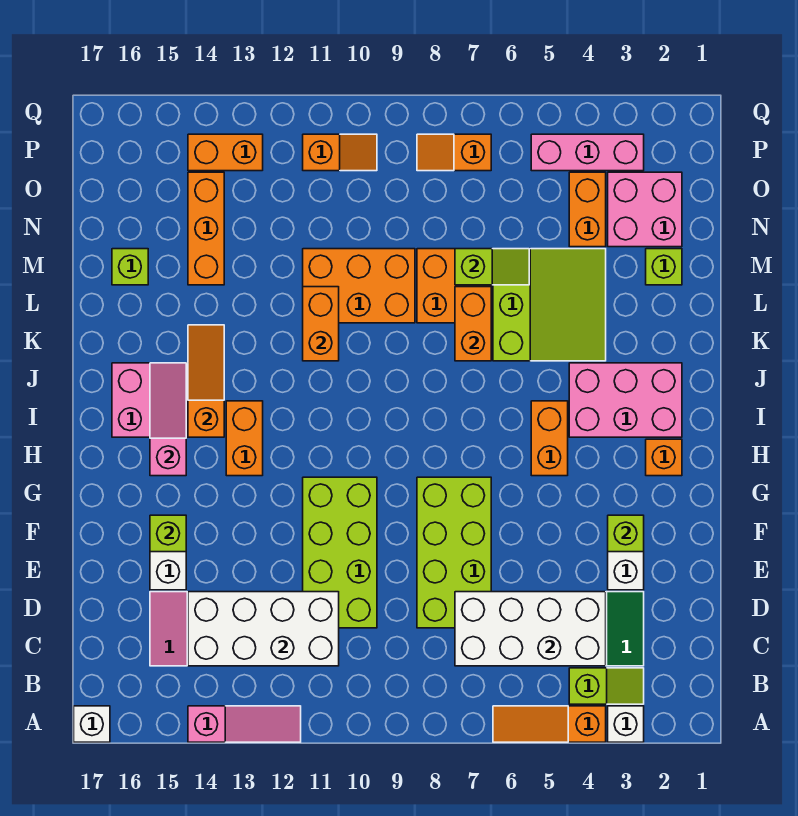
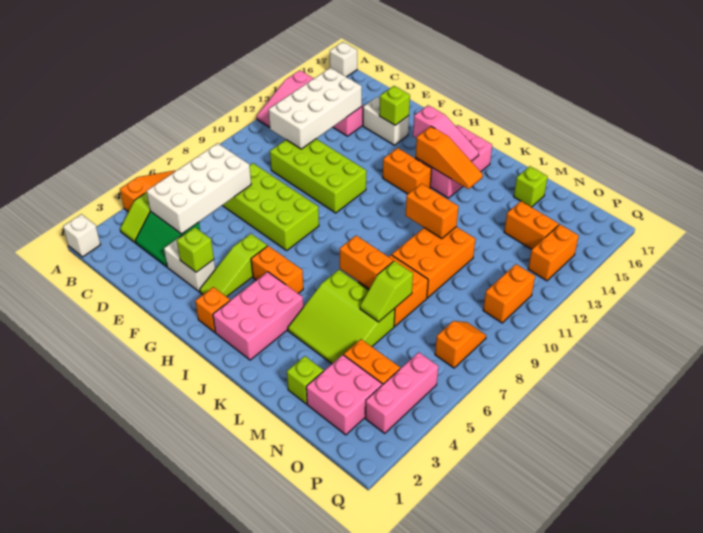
white brick A3 level 1 -> white brick A1 level 1
none -> lime slope G3:G5 level 1 top 5
orange brick M14:O14 level 1 -> orange brick N14:O14 level 1
orange slope P10:P11 level 1 top 11 -> orange brick P10:P11 level 1

